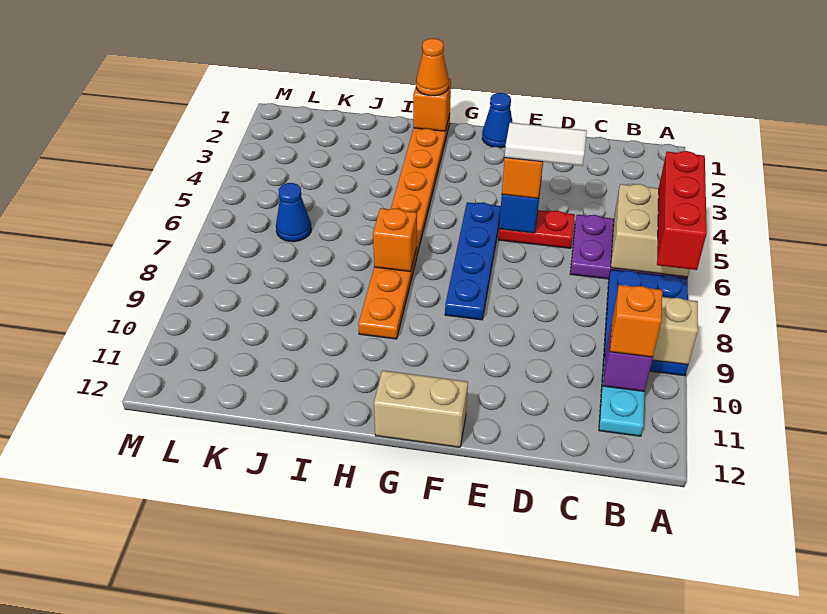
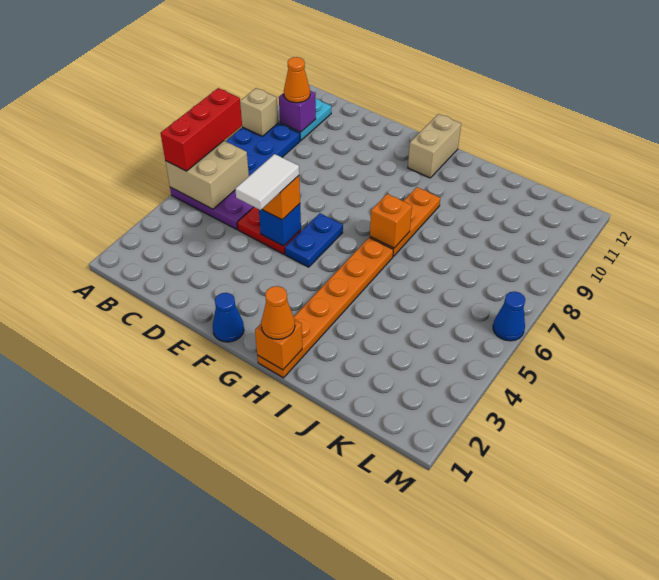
orange brick B10 level 3 -> orange cone B10 level 3
white tile D5:E5 level 4 -> white tile E4:E5 level 4
blue plate F5:F8 level 1 -> blue plate F5:F6 level 1
tan brick F12:G12 level 1 -> tan brick G11:G12 level 1
blue cone K6 level 1 -> blue cone M6 level 1

